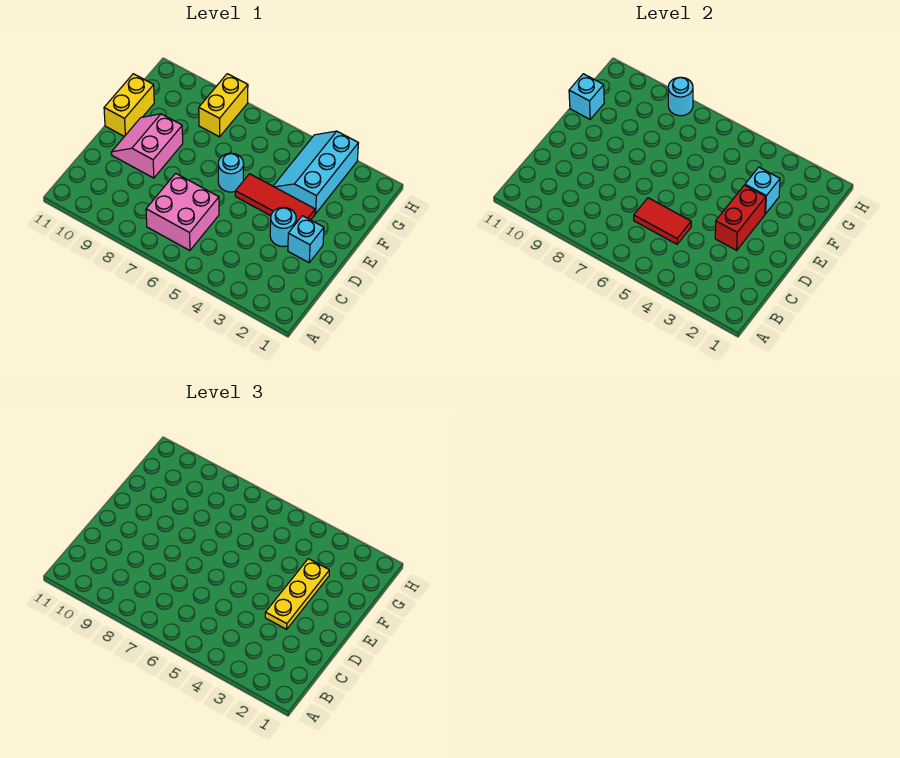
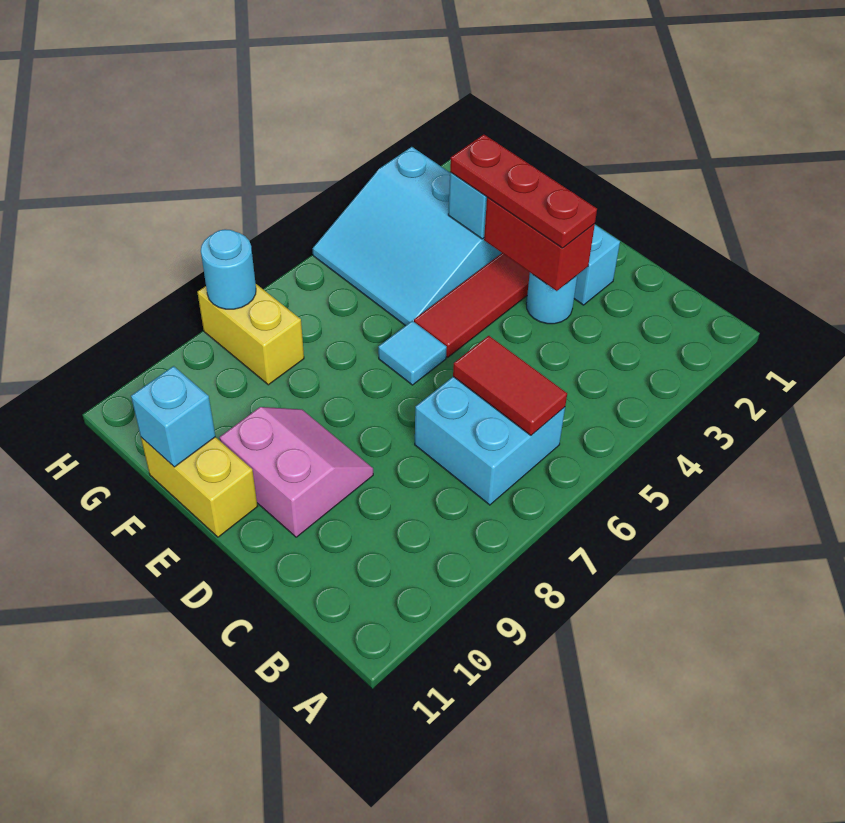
pink brick B6:C7 level 1 -> cyan brick B6:C7 level 1
red tile C5:C6 level 2 -> red tile B6:C6 level 2
yellow plate D3:F3 level 3 -> red plate D3:F3 level 3
pink slope D9:E10 level 1 top 9 -> pink slope D9:E10 level 1 top 10
cyan round brick E6 level 1 -> cyan tile E6 level 1
cyan slope F3:H4 level 1 top 3 -> cyan slope F3:H5 level 1 top 3

